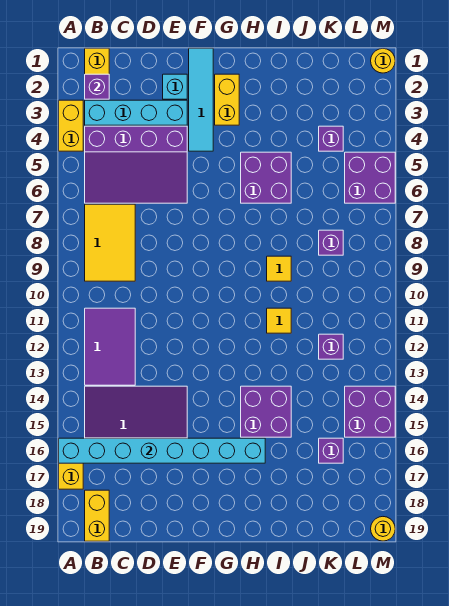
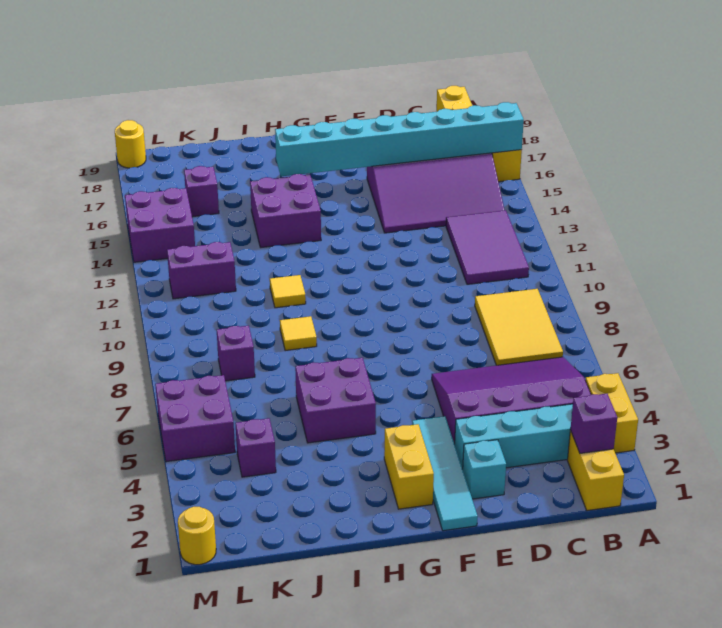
purple brick K12 level 1 -> purple brick K12:L12 level 1

